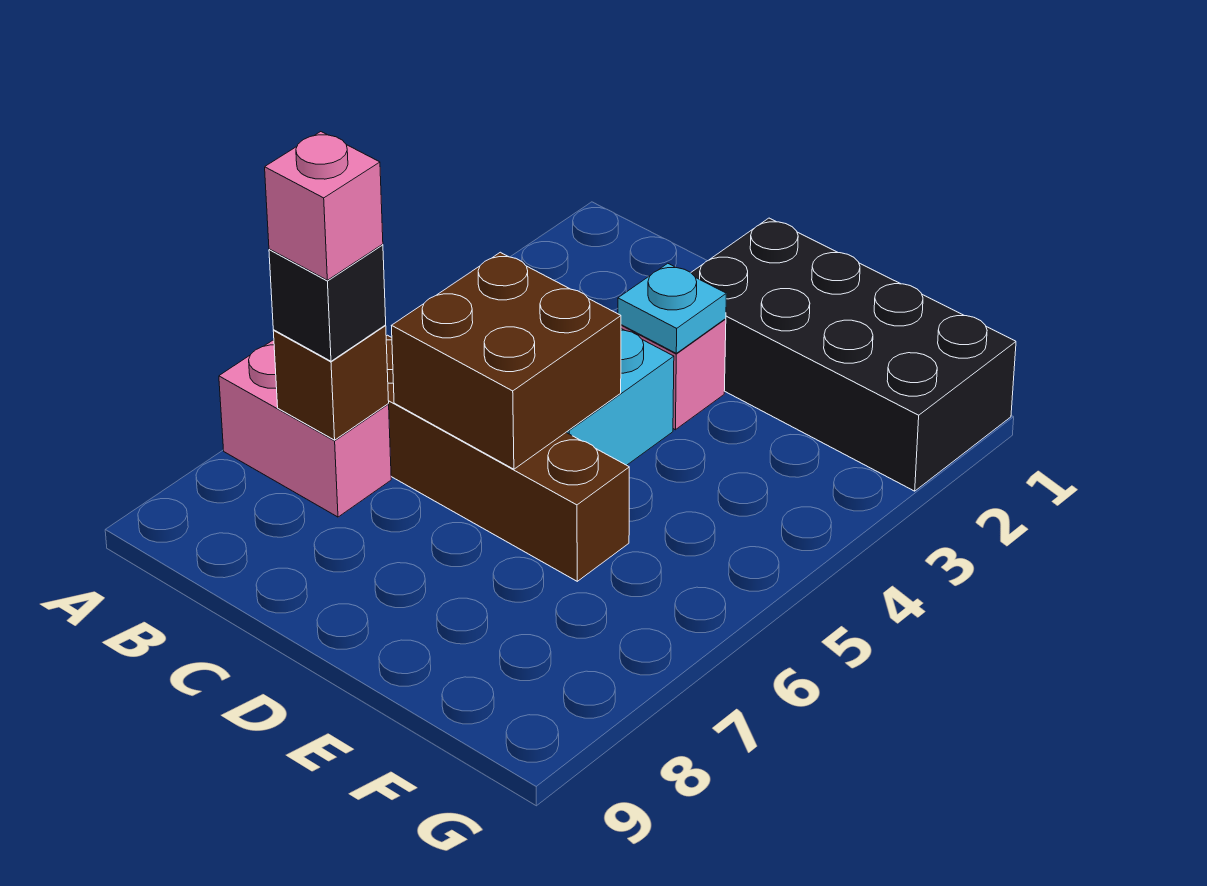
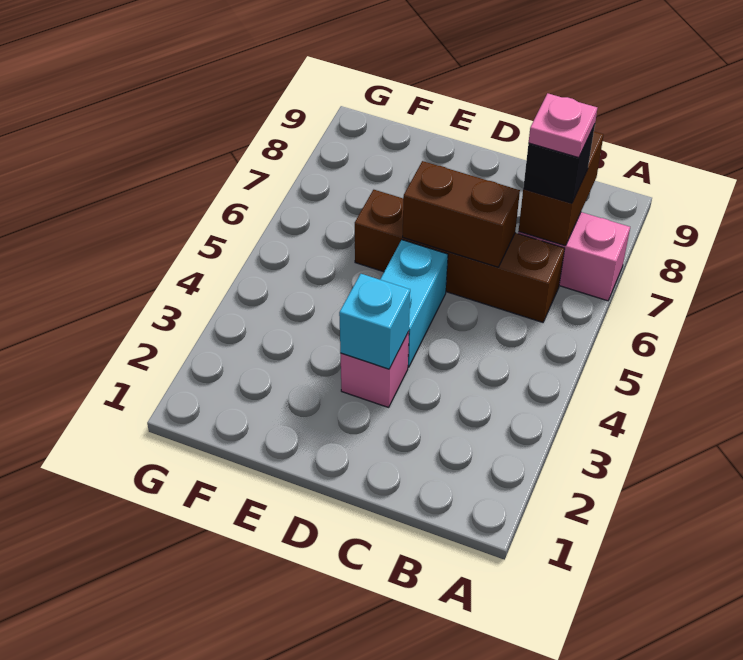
brown brick B7 level 2 -> brown brick B7:B8 level 2
pink brick B7 level 4 -> pink plate B7 level 4
brown brick C5:D6 level 2 -> brown brick C6:D6 level 2
black brick D1:G2 level 1 -> none
cyan plate D3 level 2 -> cyan brick D3 level 2

